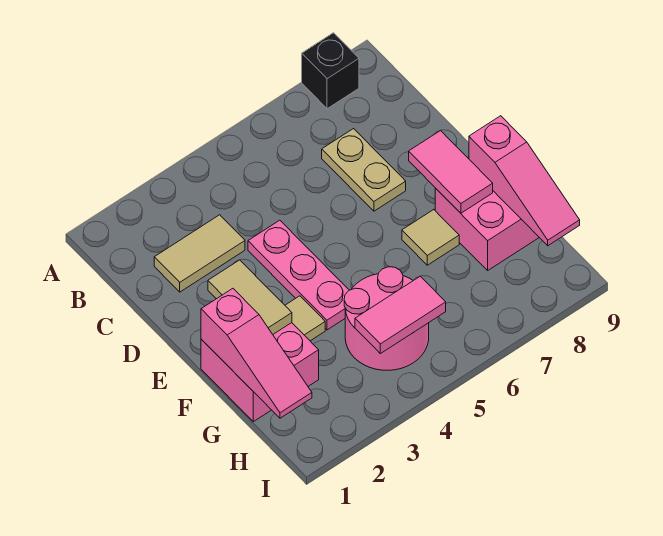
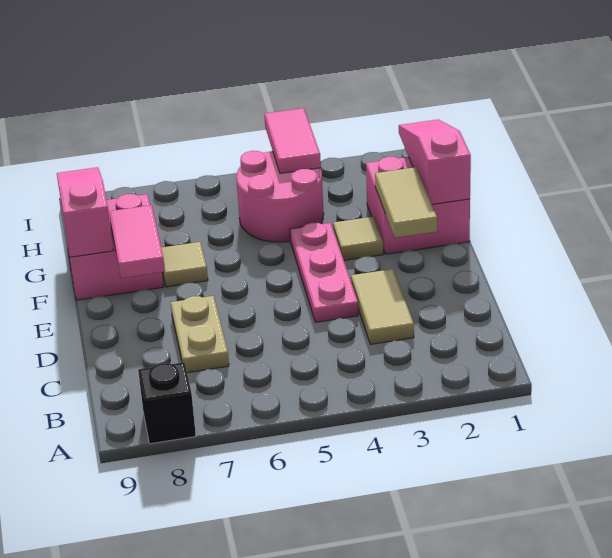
tan tile C2:C3 level 1 -> tan tile C3:D3 level 1
pink tile H4:H5 level 2 -> pink tile H4:I4 level 2

